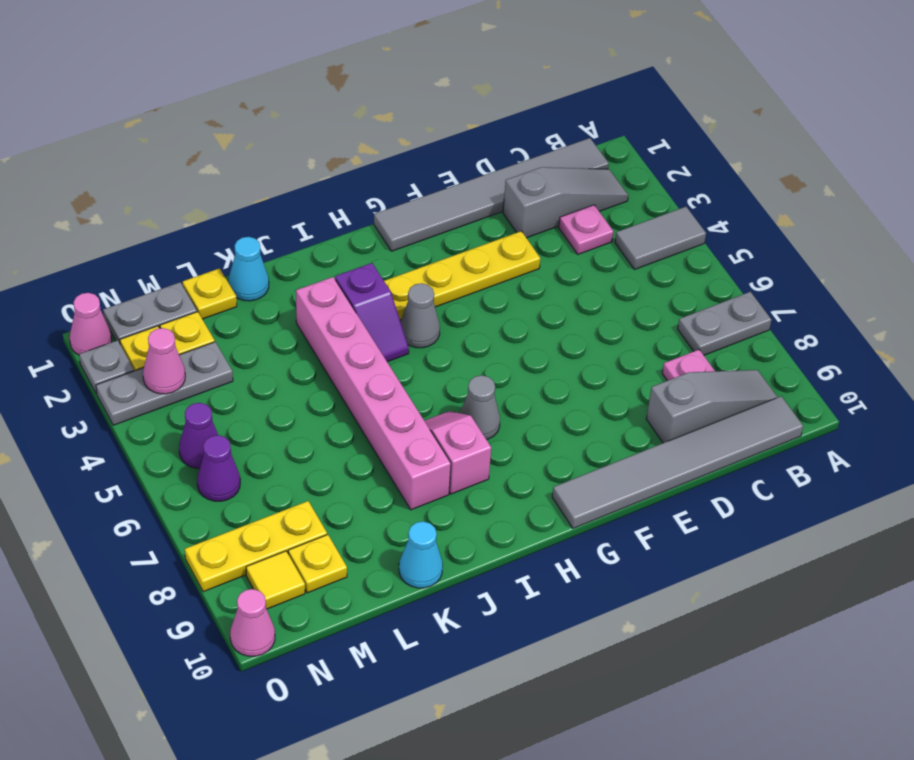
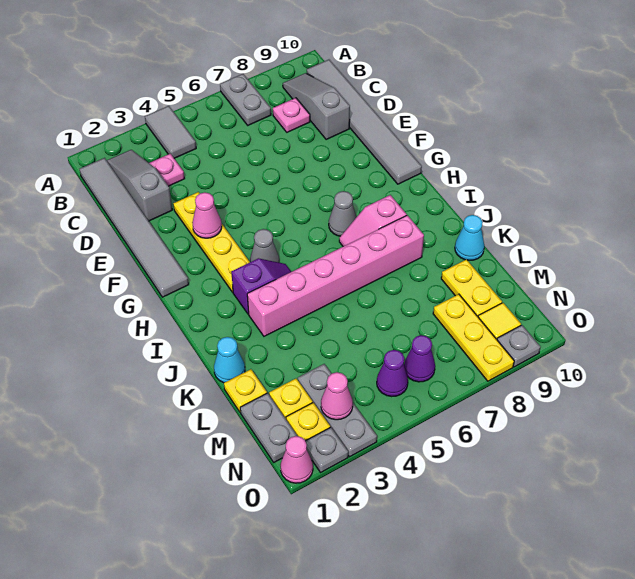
yellow plate M9 level 1 -> yellow plate L9:M9 level 1
none -> grey plate O9 level 1
pink cone O10 level 1 -> pink cone F3 level 2

